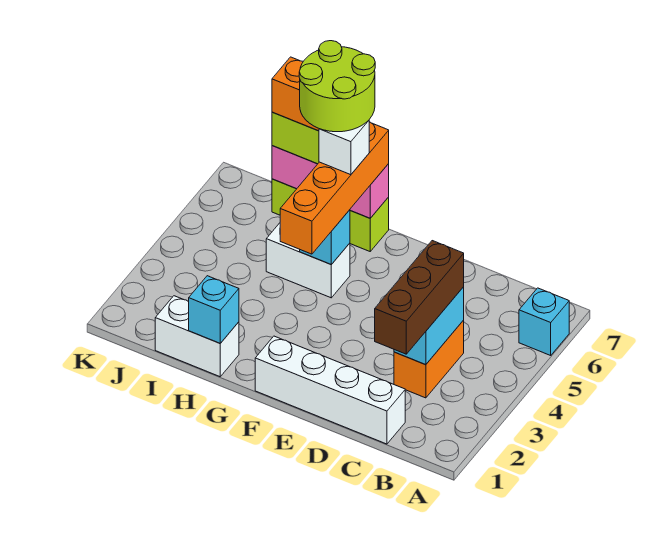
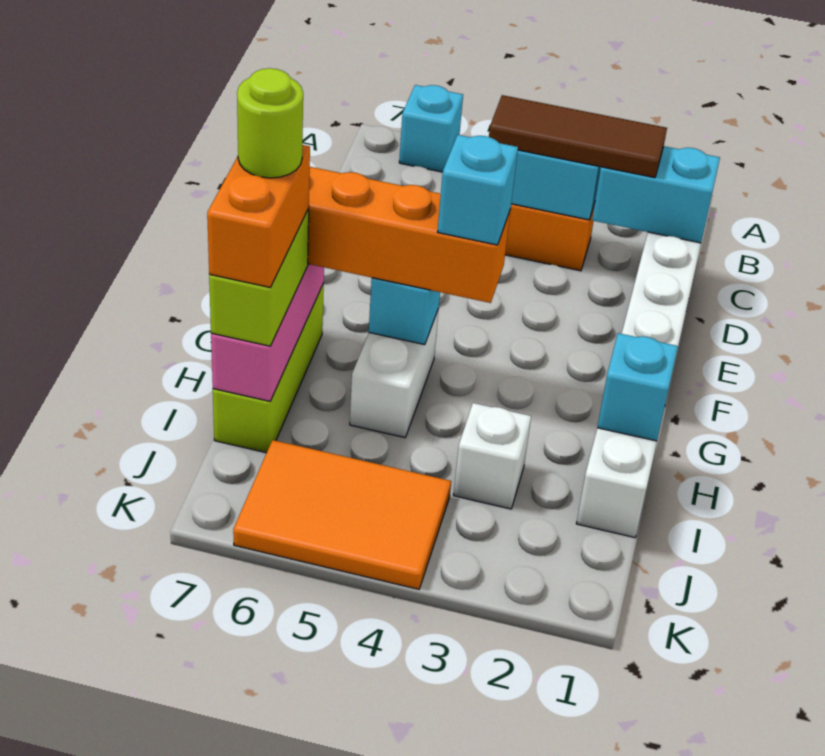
none -> cyan brick C1:C2 level 2
brown brick C2:C4 level 3 -> brown tile C2:C4 level 3
none -> cyan brick G4 level 4
white brick G6 level 4 -> white brick I3 level 1
lime round brick G6:H7 level 5 -> lime round brick H7 level 5
none -> orange tile J4:K6 level 1

